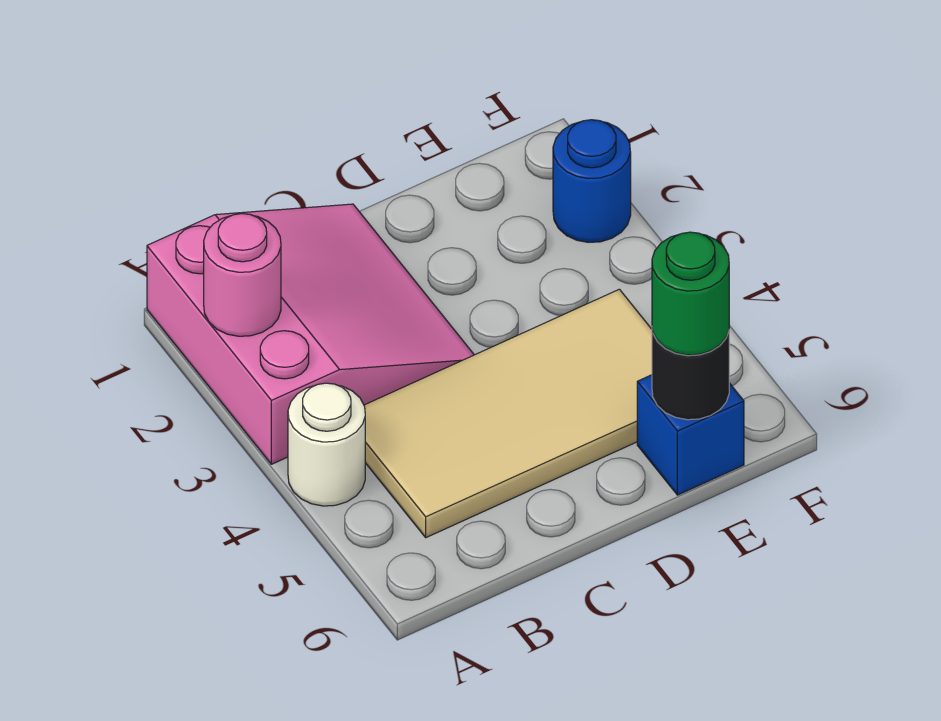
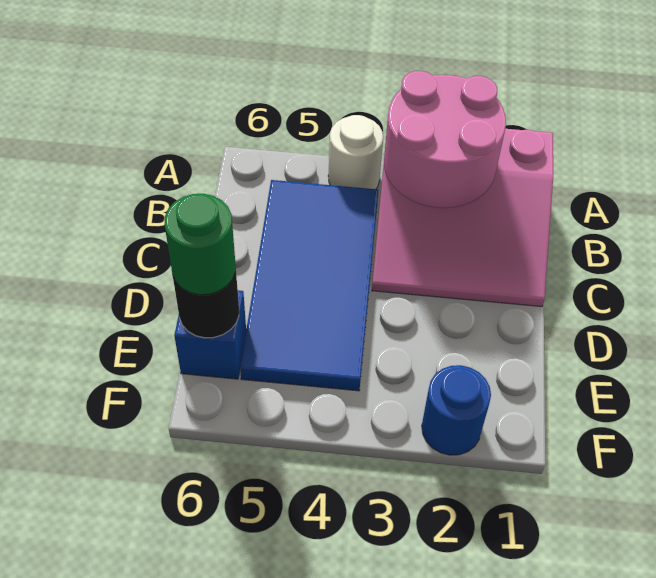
pink round brick A2 level 2 -> pink round brick A2:B3 level 2
tan tile B4:E5 level 1 -> blue tile B4:E5 level 1

